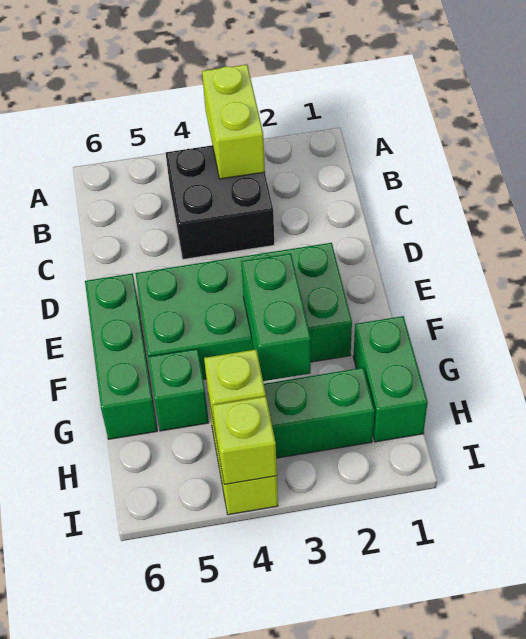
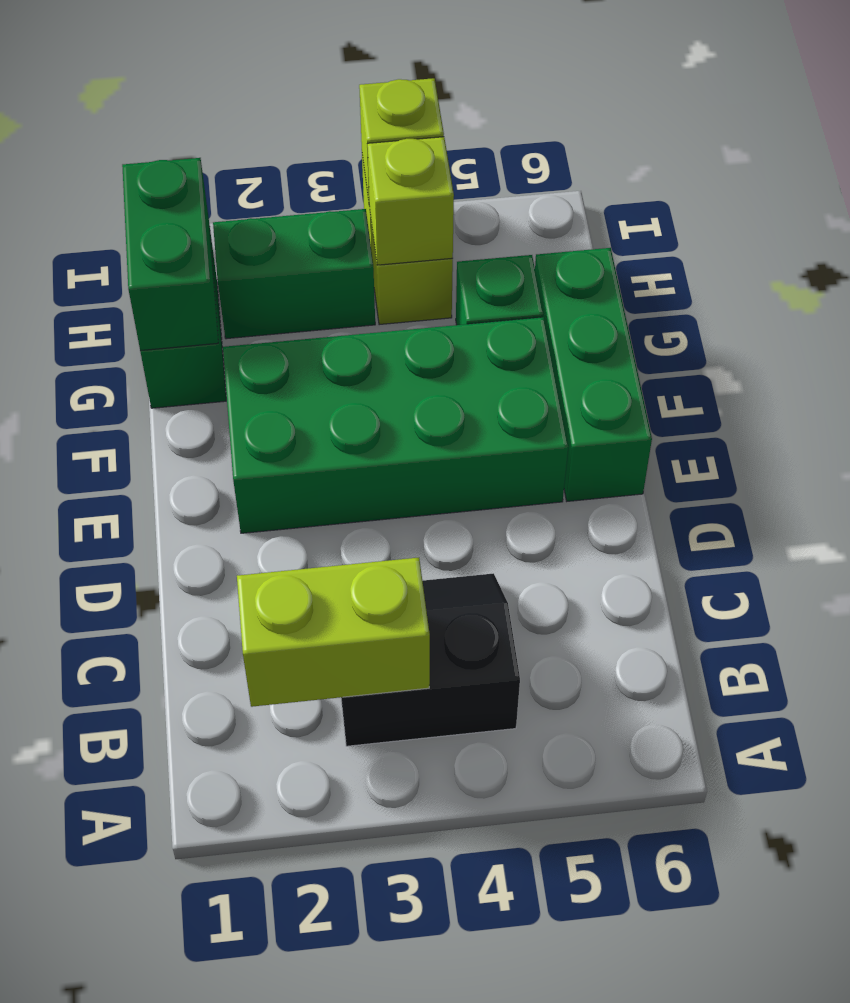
lime brick A3:B3 level 2 -> lime brick B2:B3 level 2
black brick B3:C4 level 1 -> black slope B3:C4 level 1 top B
green brick F3:G3 level 2 -> green brick G1:H1 level 2

